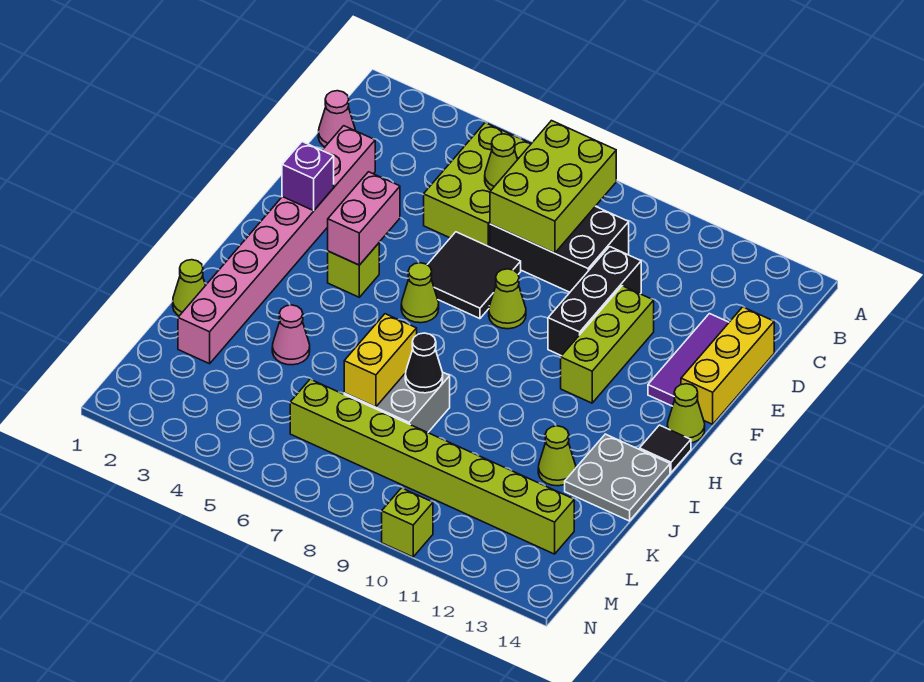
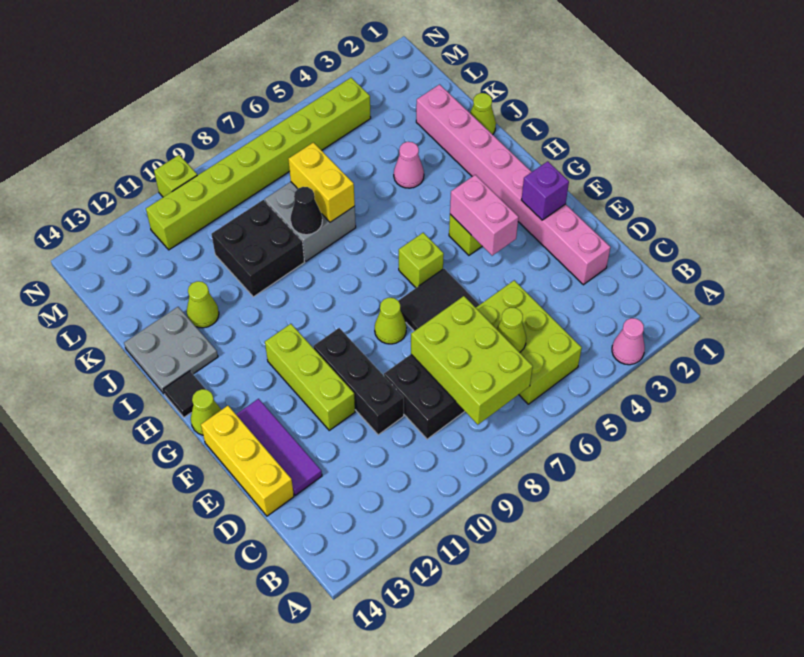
pink cone C1 level 1 -> pink cone A3 level 1
lime cone G6 level 1 -> lime brick G6 level 1
none -> black brick J9:K10 level 1
lime brick L6:L13 level 1 -> lime brick M4:M11 level 1

